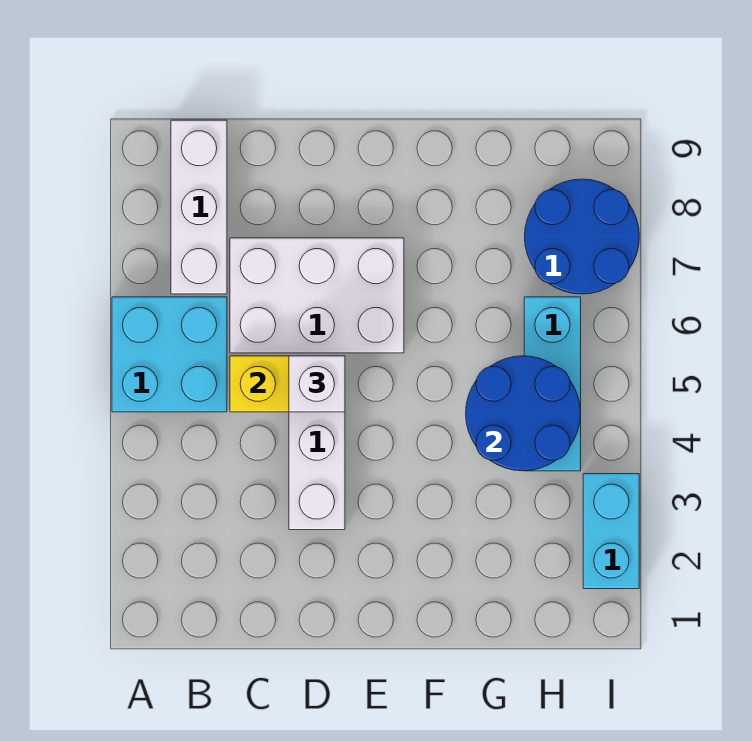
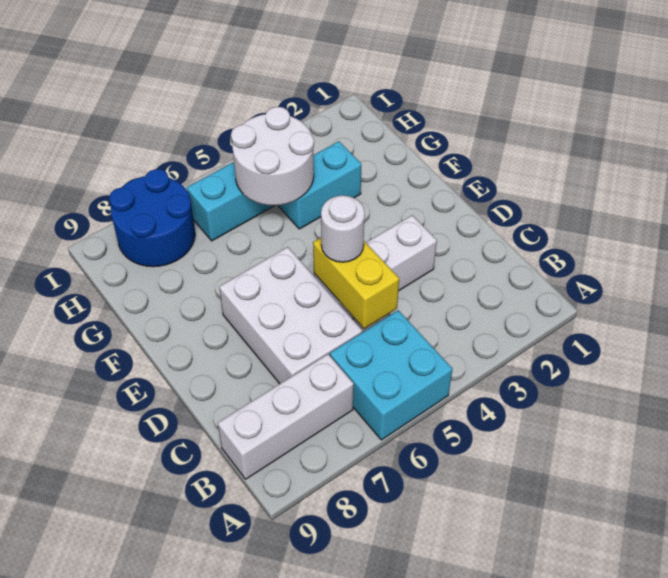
white brick D5 level 3 -> white round brick D5 level 3
blue round brick G4:H5 level 2 -> white round brick G4:H5 level 2
cyan brick I2:I3 level 1 -> cyan brick G3:G4 level 1

